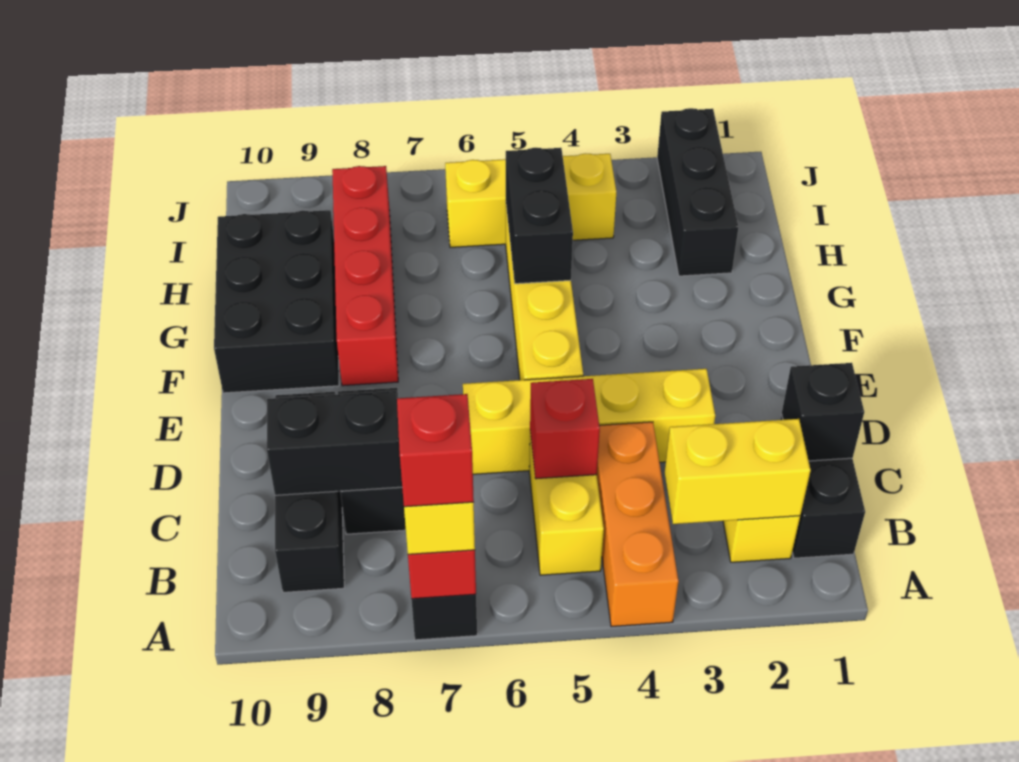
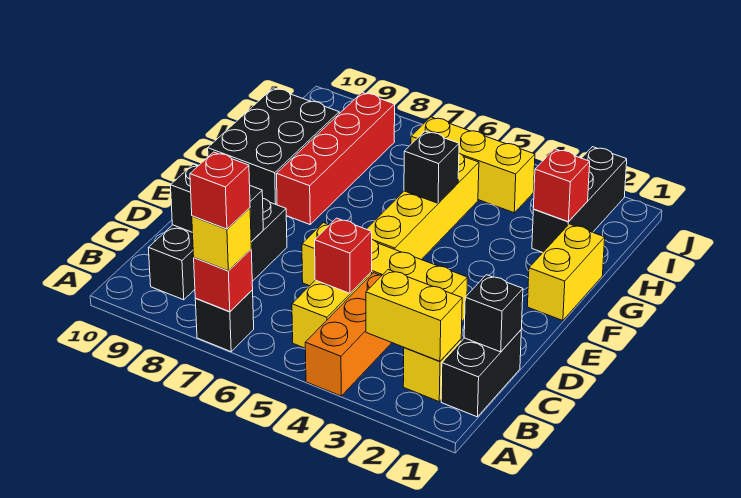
none -> yellow brick F1:G1 level 1
black brick G5:H5 level 2 -> black brick G5 level 2
none -> red brick H2 level 2

